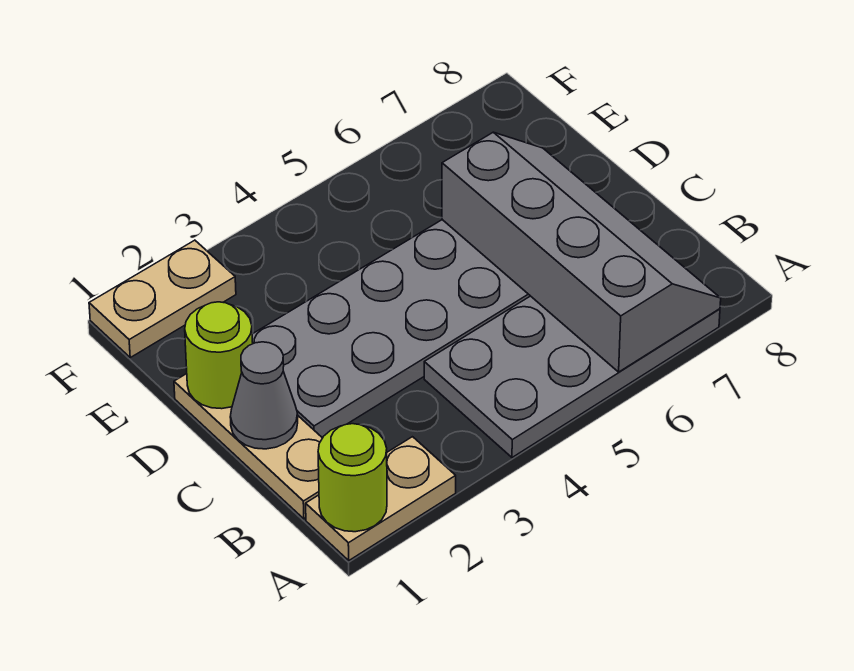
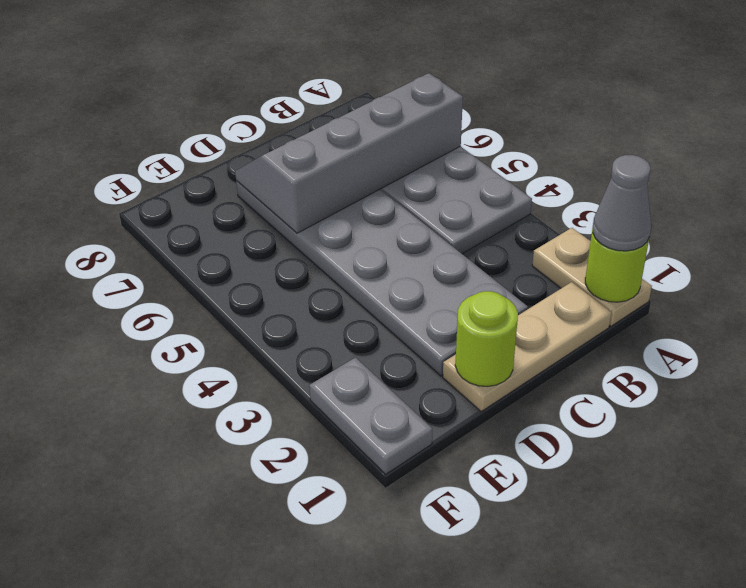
grey cone C1 level 2 -> grey cone A1 level 3
tan plate F1:F2 level 1 -> grey plate F1:F2 level 1

